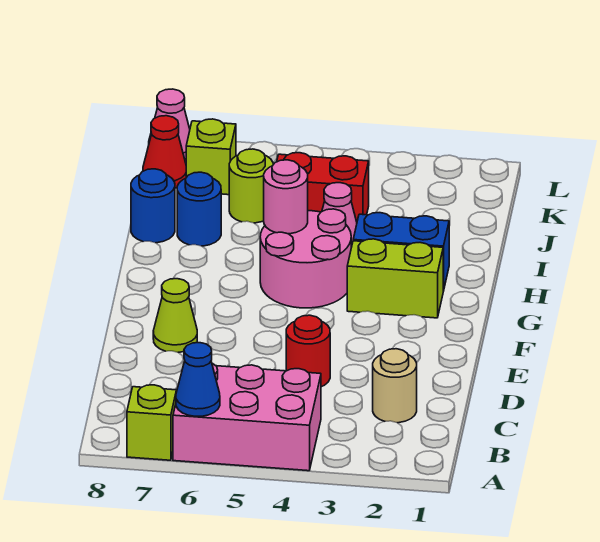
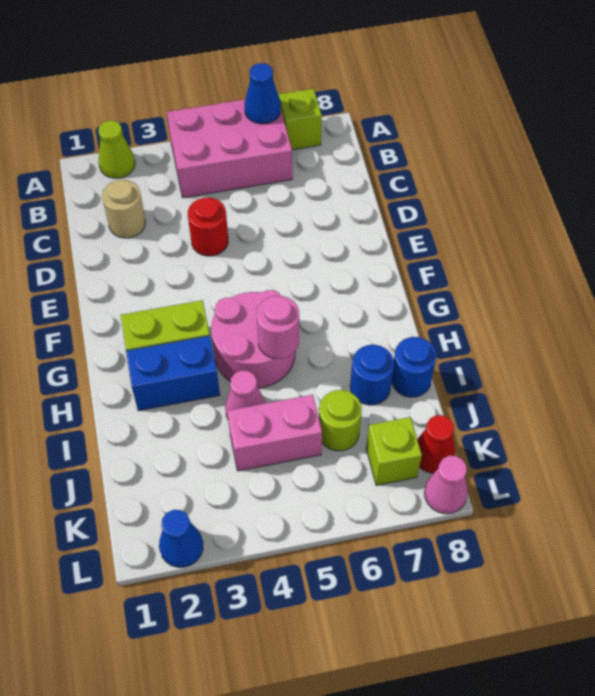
lime cone E7 level 1 -> lime cone A2 level 1
red brick J4:J5 level 1 -> pink brick J4:J5 level 1
none -> blue cone L2 level 1

